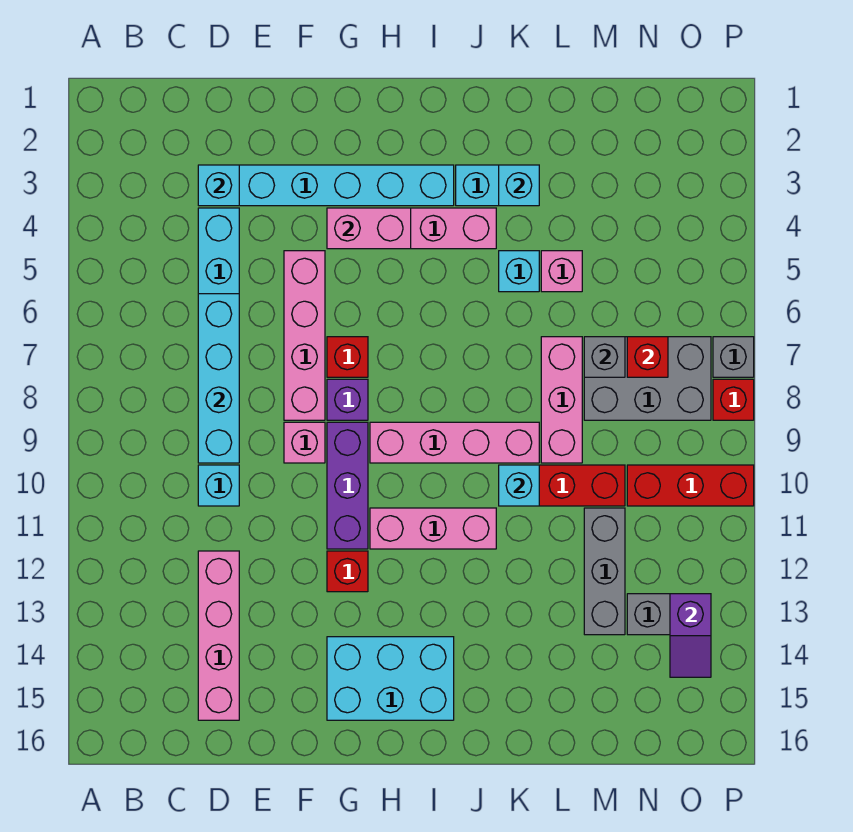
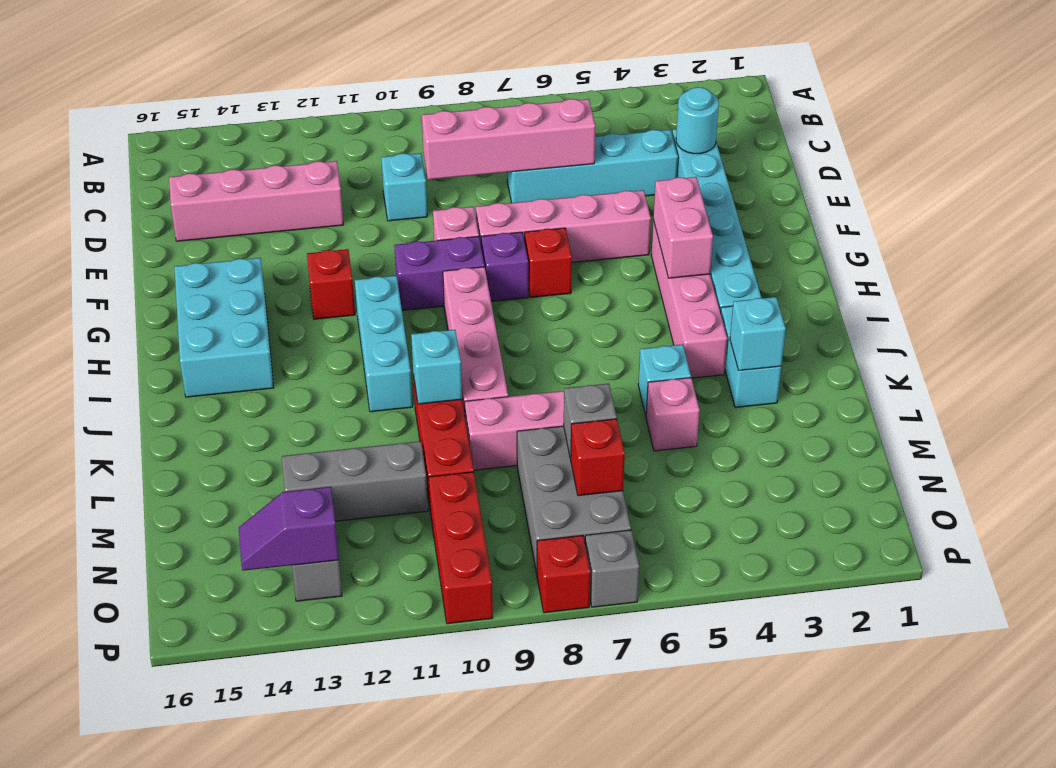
cyan brick D3 level 2 -> cyan round brick D3 level 2
cyan brick D6:D9 level 2 -> pink brick D6:D9 level 2
purple brick G9:G11 level 1 -> purple brick G9:G10 level 1
pink brick H11:J11 level 1 -> cyan brick H11:J11 level 1

